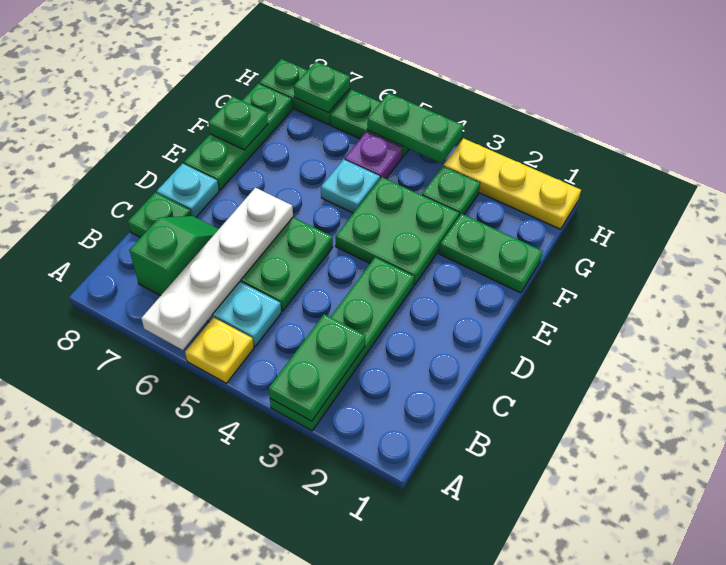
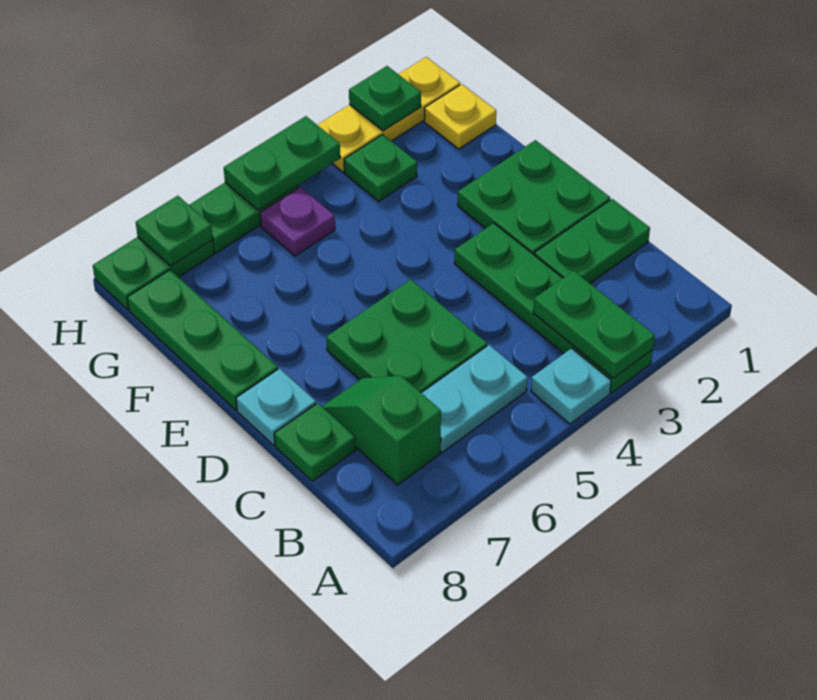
yellow plate A5 level 1 -> yellow plate G1 level 1
white plate A6:D6 level 2 -> none
green plate E3:F4 level 1 -> green plate D1:E2 level 1
green plate F1:F2 level 1 -> green plate C1:C2 level 1
cyan plate F5 level 1 -> cyan plate A4 level 1
green plate F8 level 2 -> green plate H2 level 2

